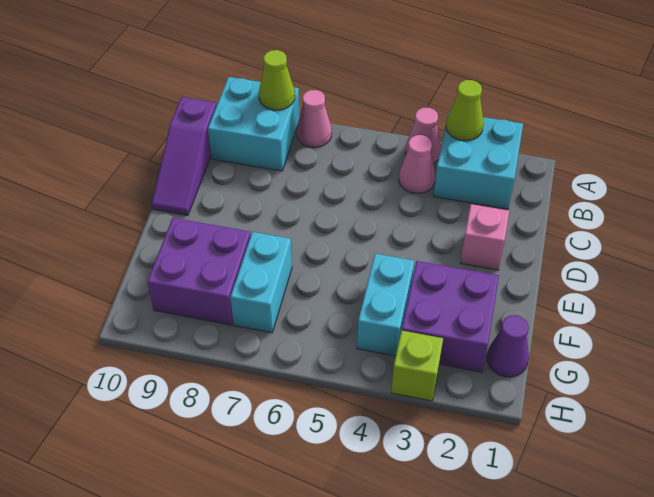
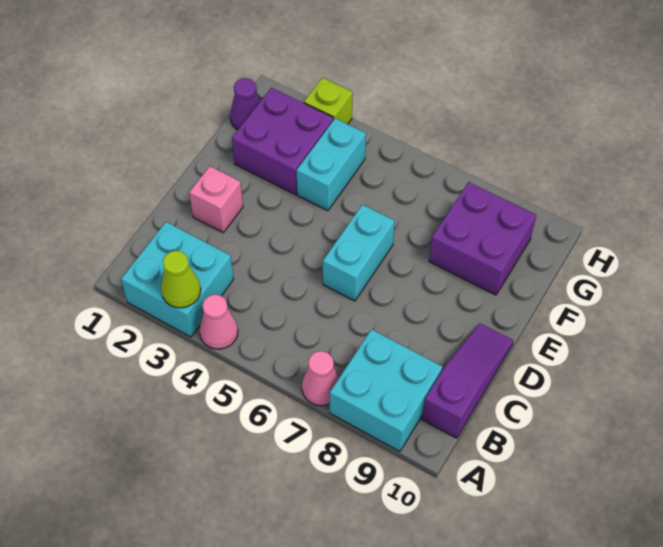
lime cone A8 level 2 -> none
pink cone B4 level 1 -> none
cyan brick F7:G7 level 1 -> cyan brick D6:E6 level 1

